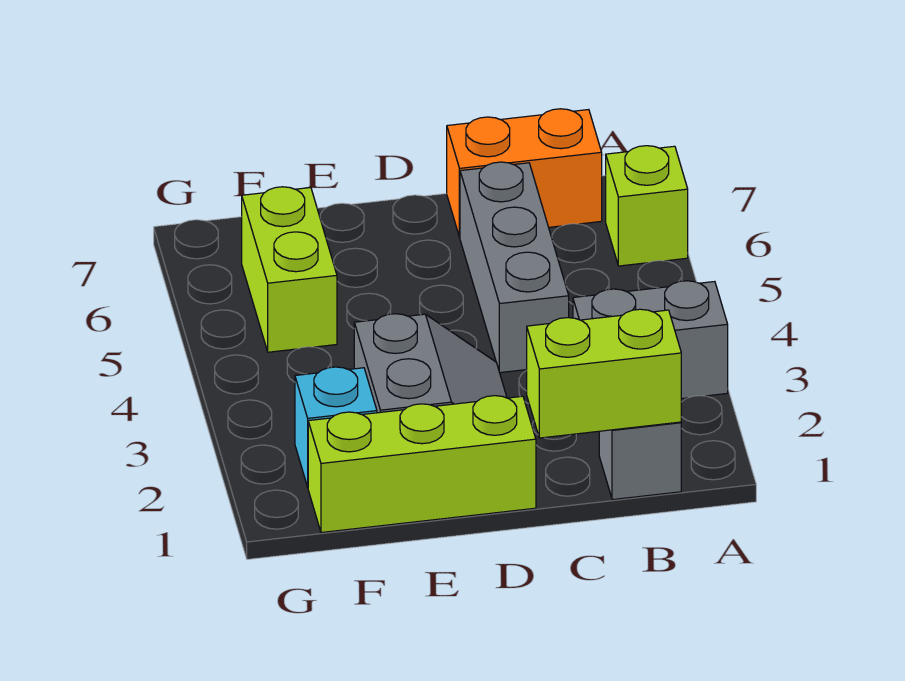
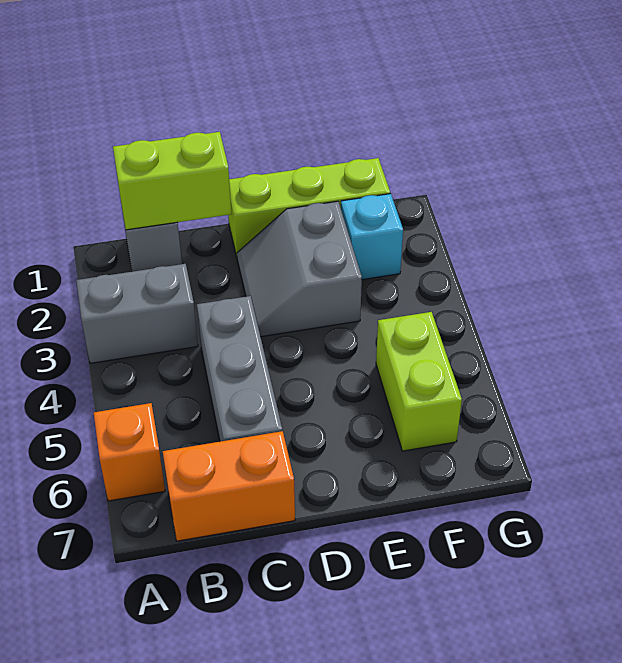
lime brick A6 level 1 -> orange brick A6 level 1

